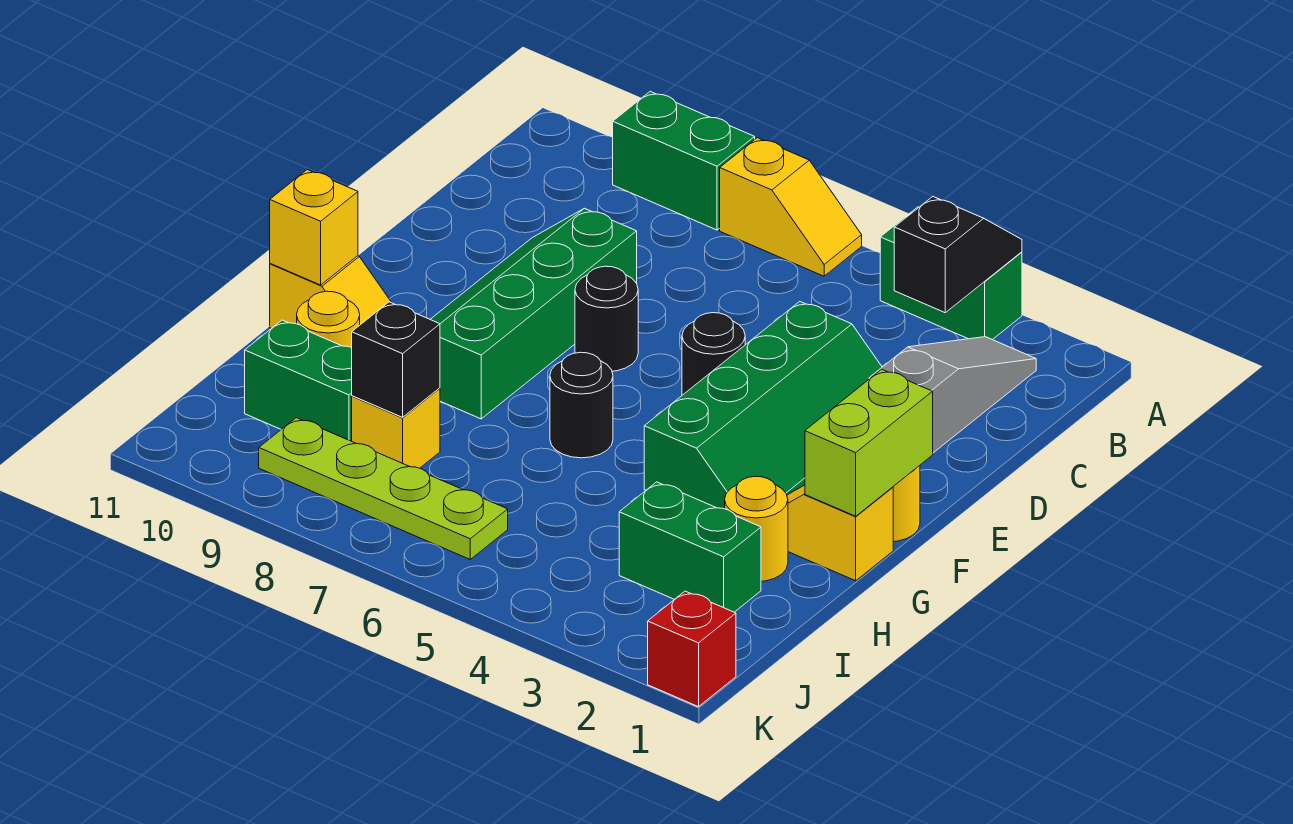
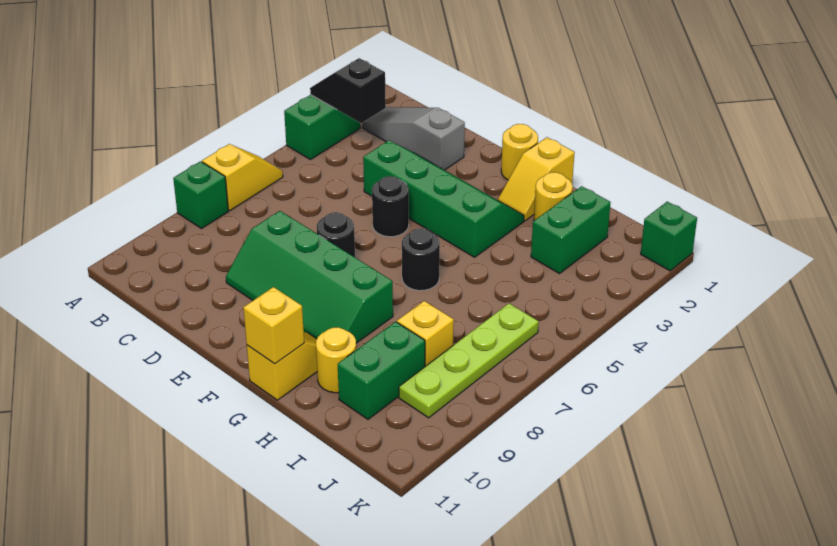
green brick A8:A9 level 1 -> green brick A8 level 1
lime brick F1:G1 level 2 -> none
black brick I8 level 2 -> none
red brick K1 level 1 -> green brick K1 level 1

